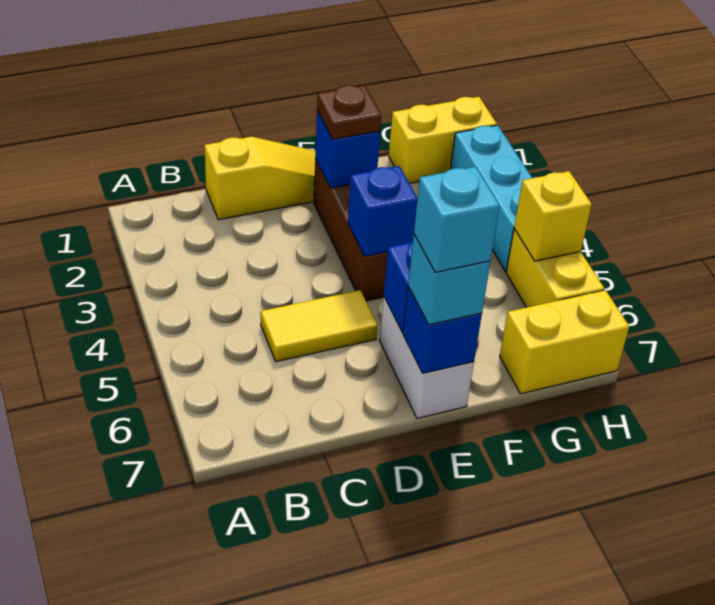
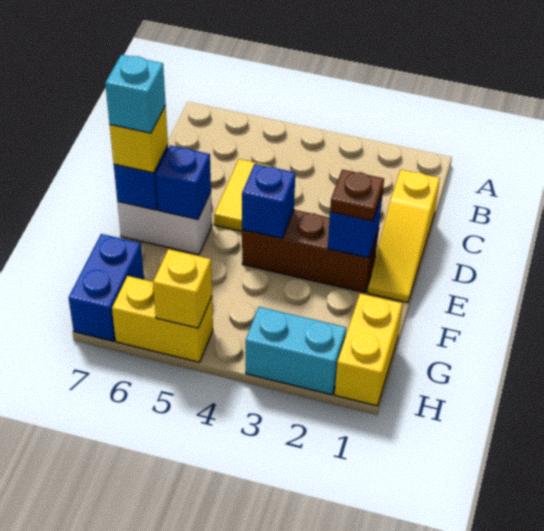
cyan brick E7 level 3 -> yellow brick E7 level 3
yellow brick G7:H7 level 1 -> blue brick G7:H7 level 1
cyan brick H2:H4 level 1 -> cyan brick H2:H3 level 1

